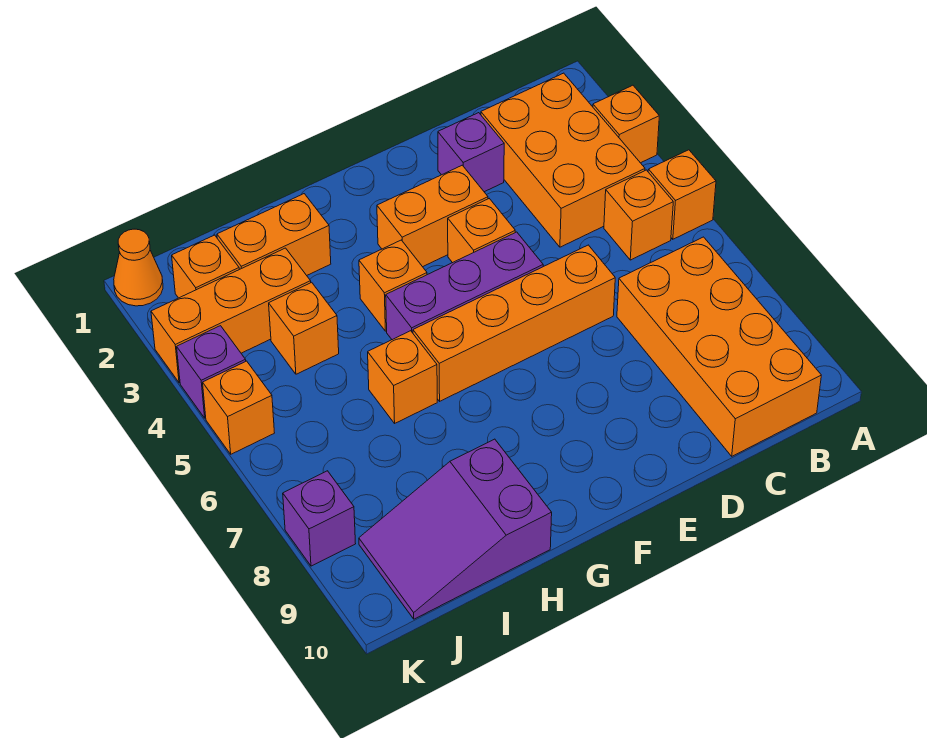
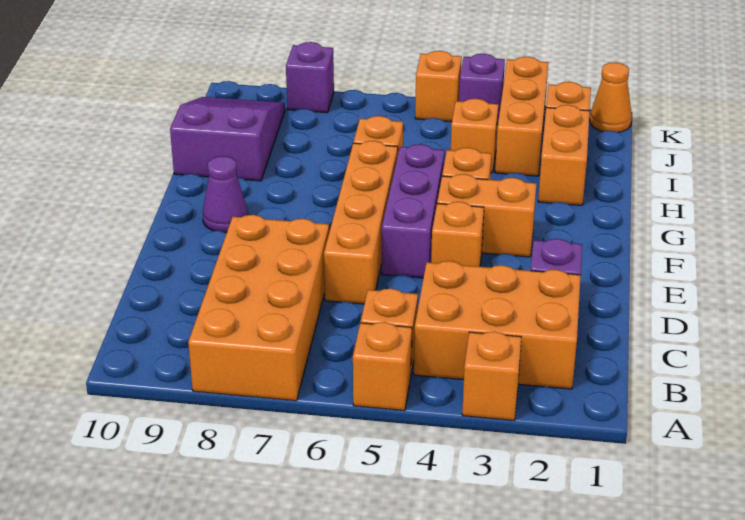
orange brick B7:C10 level 1 -> orange brick A7:D8 level 1
orange brick E3:F3 level 1 -> orange brick F3:F4 level 1
none -> purple cone F9 level 1

